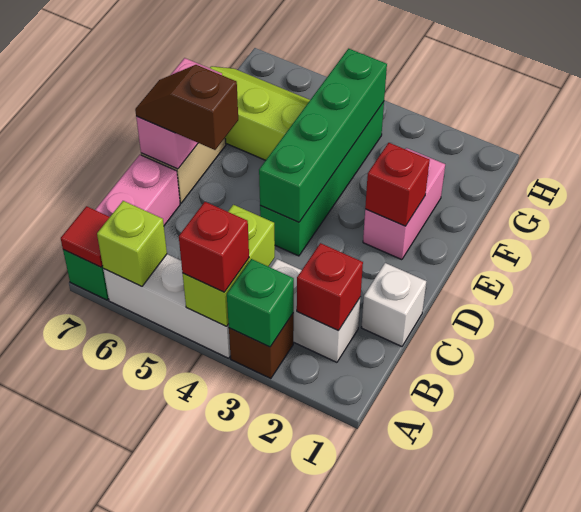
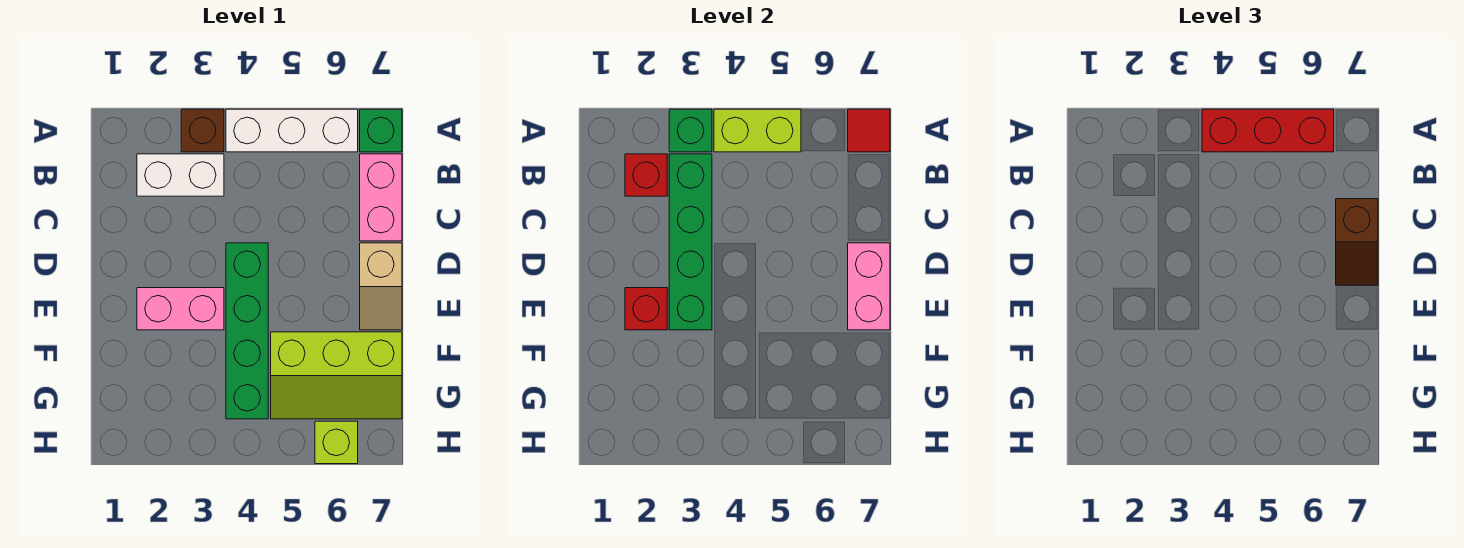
lime brick A4:B4 level 2 -> lime brick A4:A5 level 2
red brick A4 level 3 -> red brick A4:A6 level 3
lime brick A6 level 2 -> lime brick H6 level 1
white brick C1 level 1 -> none
green brick D4:G4 level 2 -> green brick B3:E3 level 2
brown slope D6:D7 level 3 top 6 -> brown slope C7:D7 level 3 top C
pink brick E2:F2 level 1 -> pink brick E2:E3 level 1

